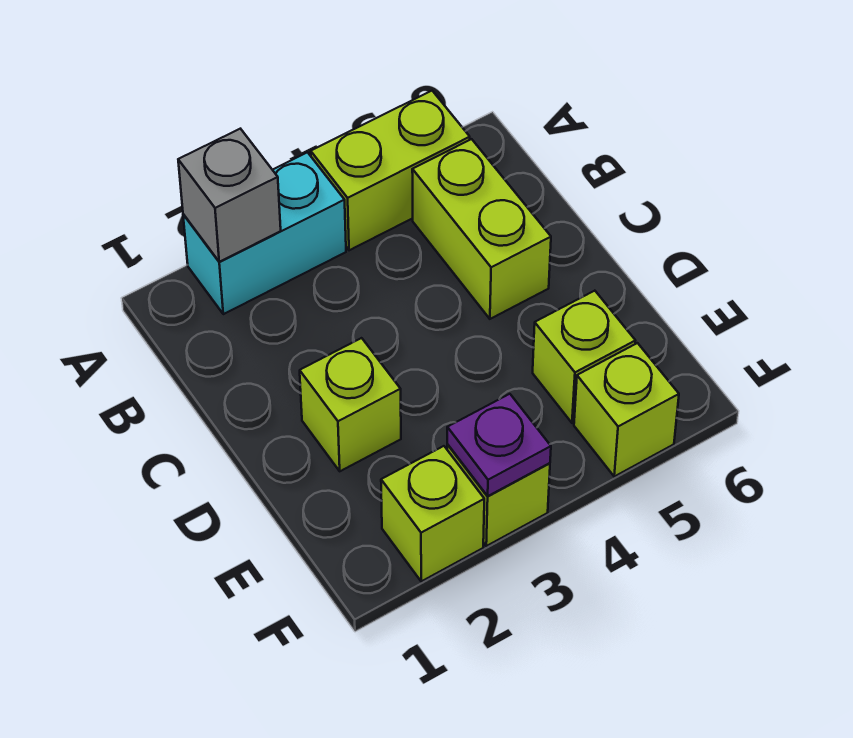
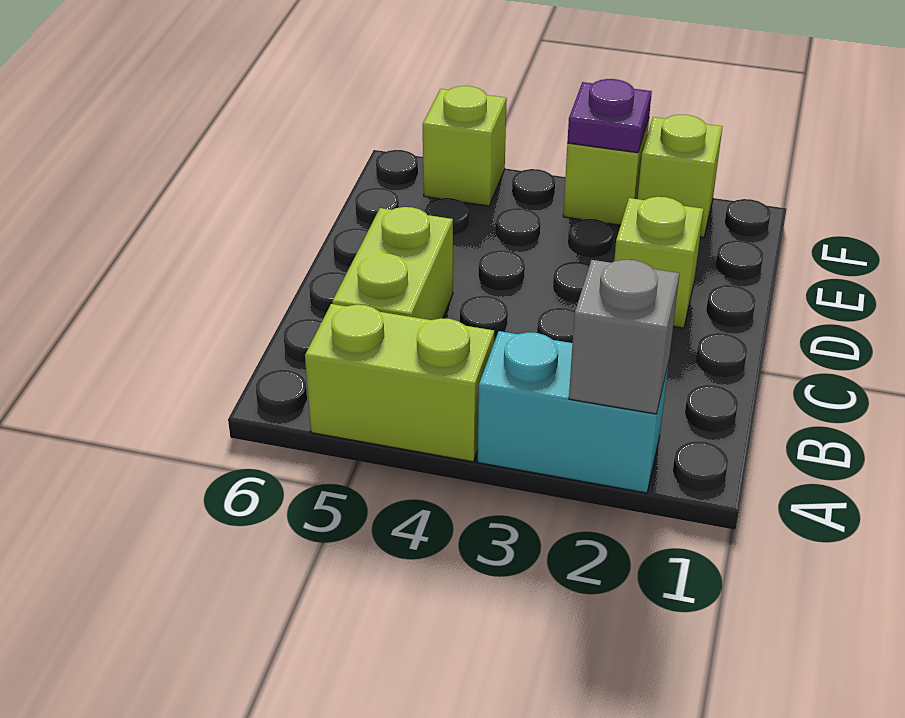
lime brick E5 level 1 -> none

